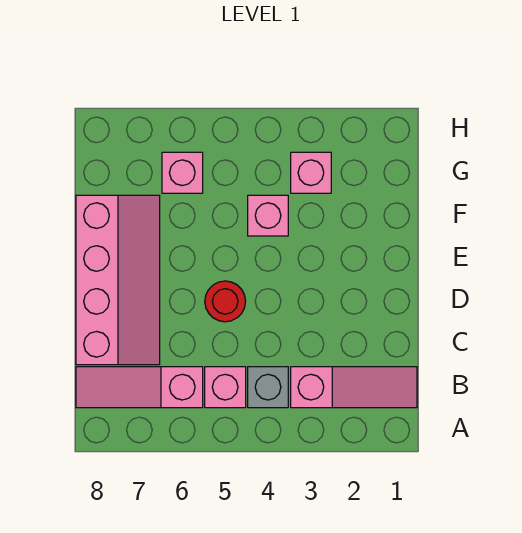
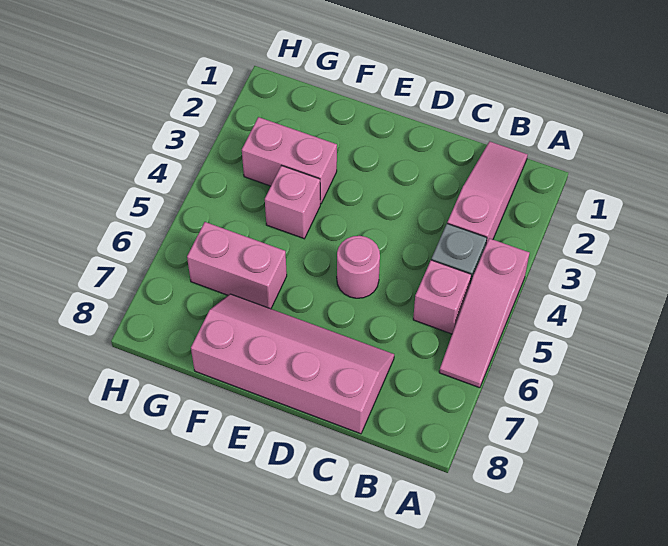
pink slope B6:B8 level 1 top 6 -> pink slope A4:A6 level 1 top 4
red round brick D5 level 1 -> pink round brick D5 level 1
pink brick G3 level 1 -> pink brick F3:G3 level 1
pink brick G6 level 1 -> pink brick F6:G6 level 1

